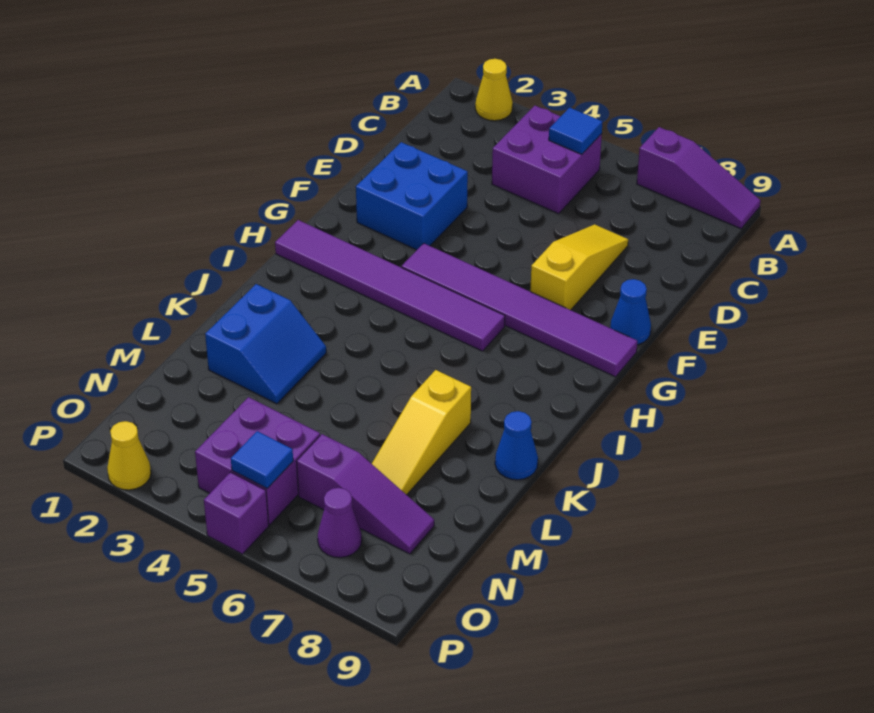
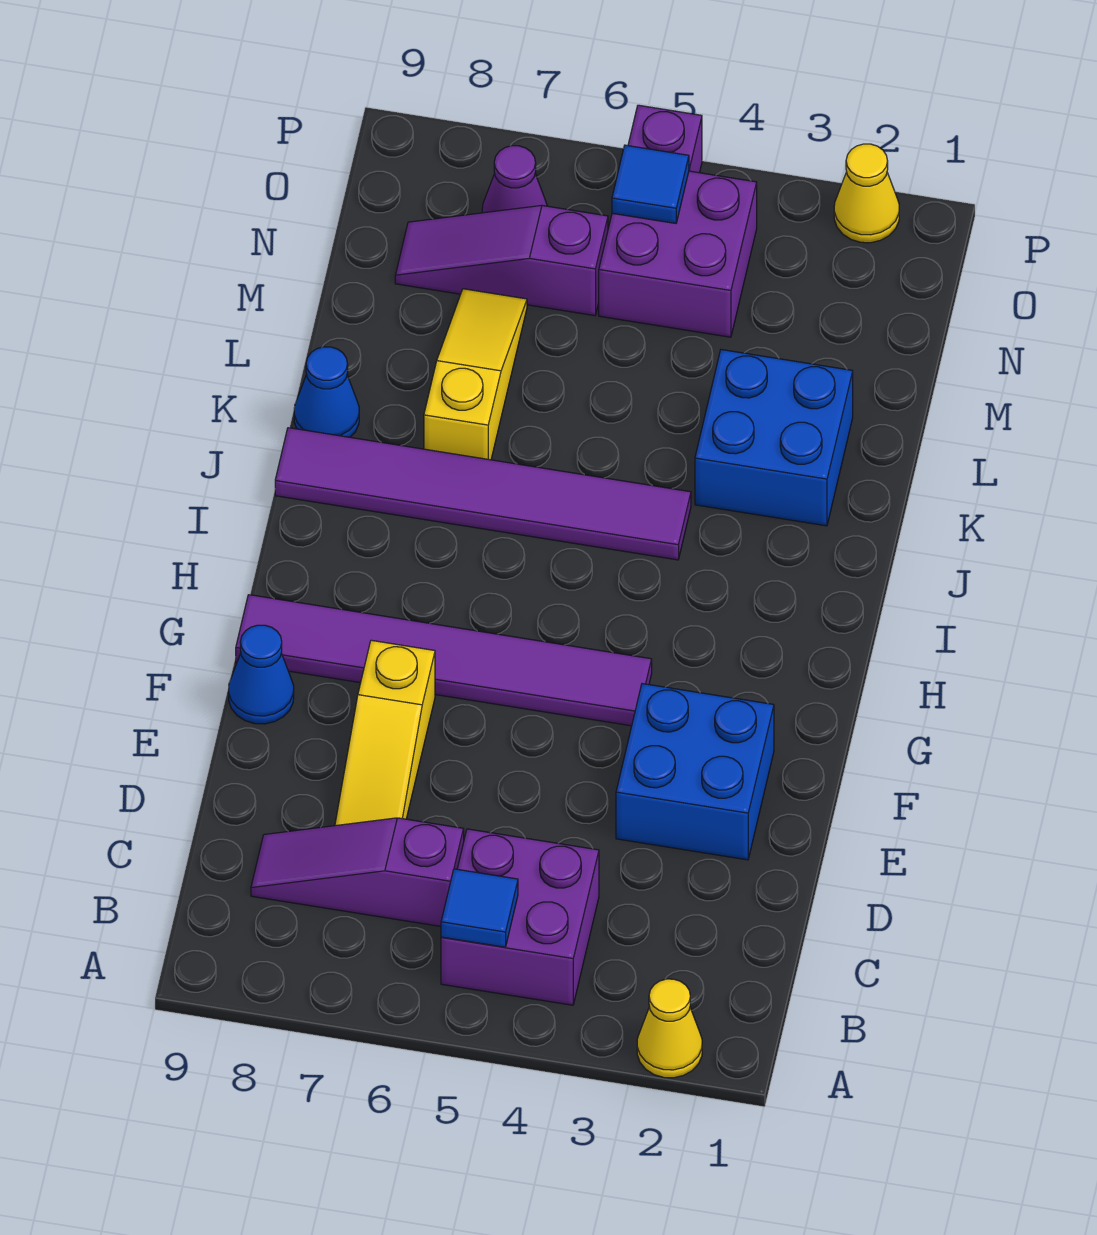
purple slope A7:A9 level 1 top 7 -> purple slope C6:C8 level 1 top 6
purple tile H1:H6 level 1 -> purple tile J4:J9 level 1
blue slope K2:L3 level 1 top 2 -> blue brick K2:L3 level 1

